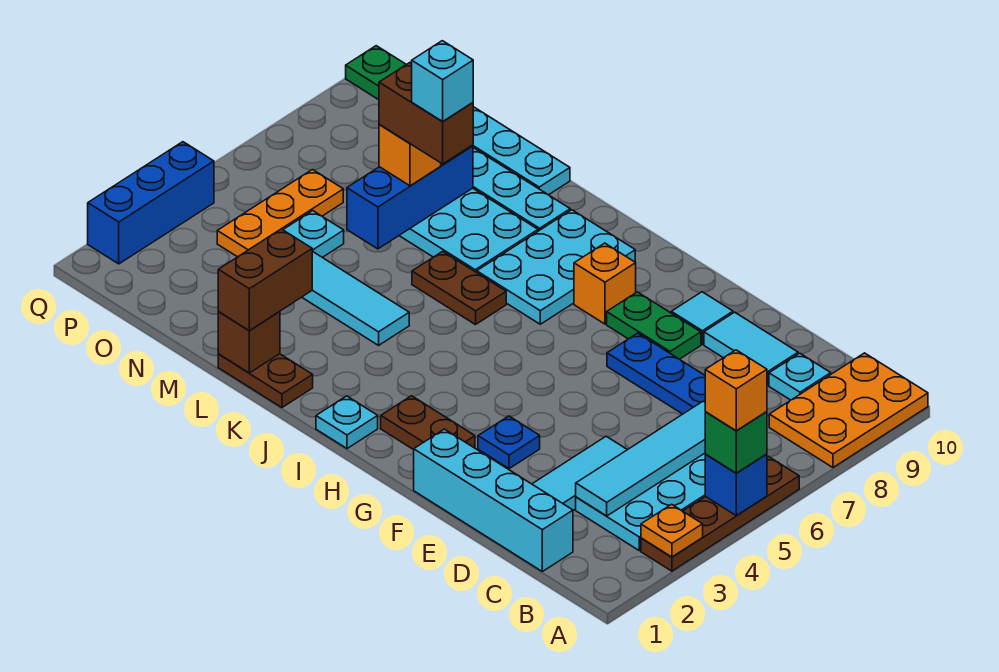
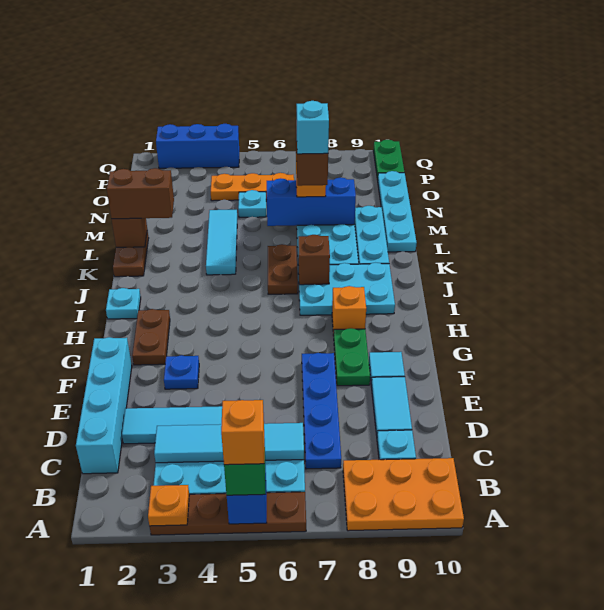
none -> brown brick J7 level 2

